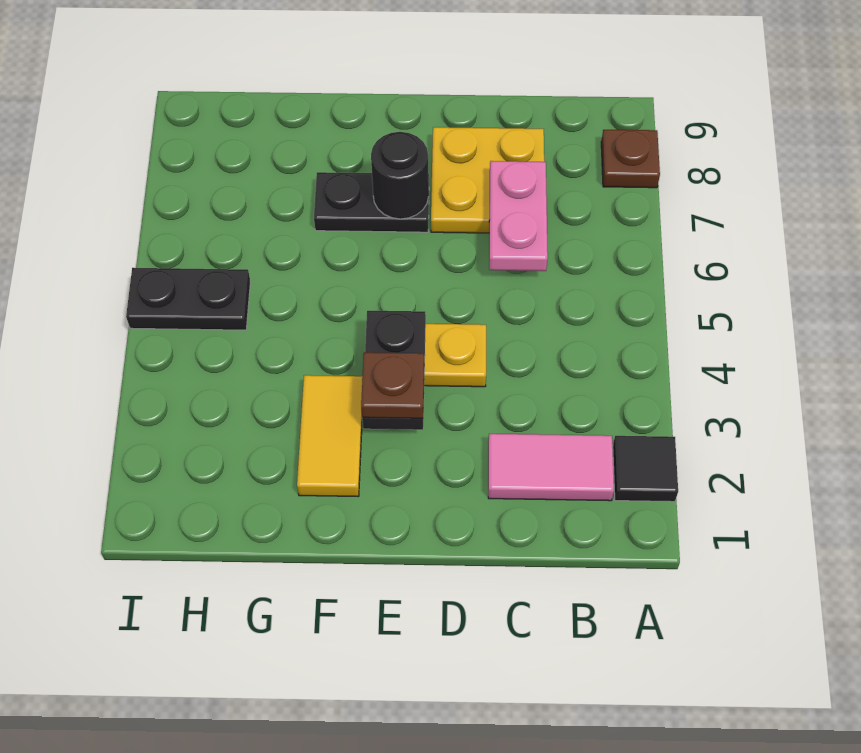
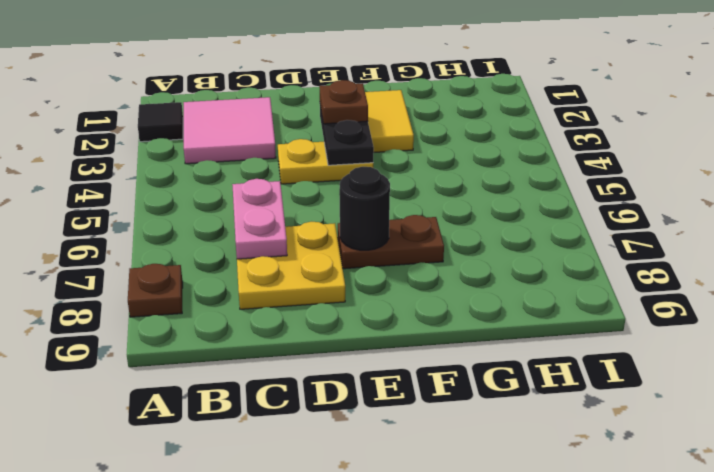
pink tile B2:C2 level 1 -> pink tile B2:C3 level 1
black plate E7:F7 level 1 -> brown plate E7:F7 level 1
black plate H5:I5 level 1 -> none

